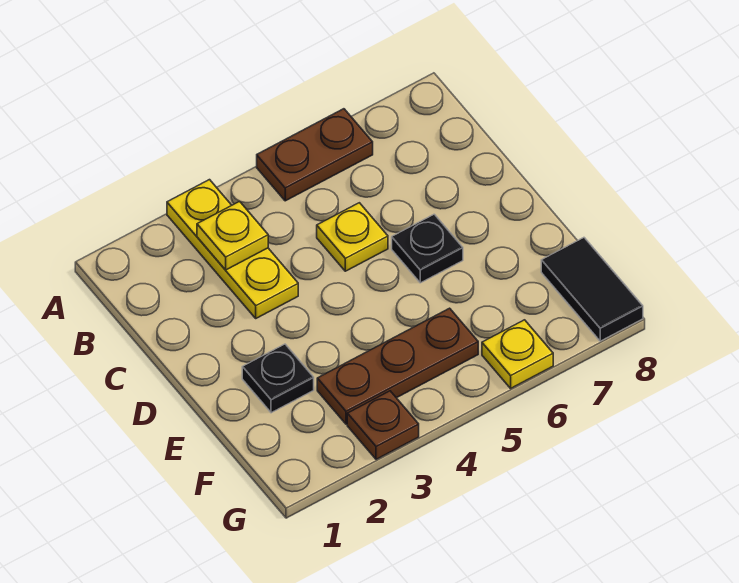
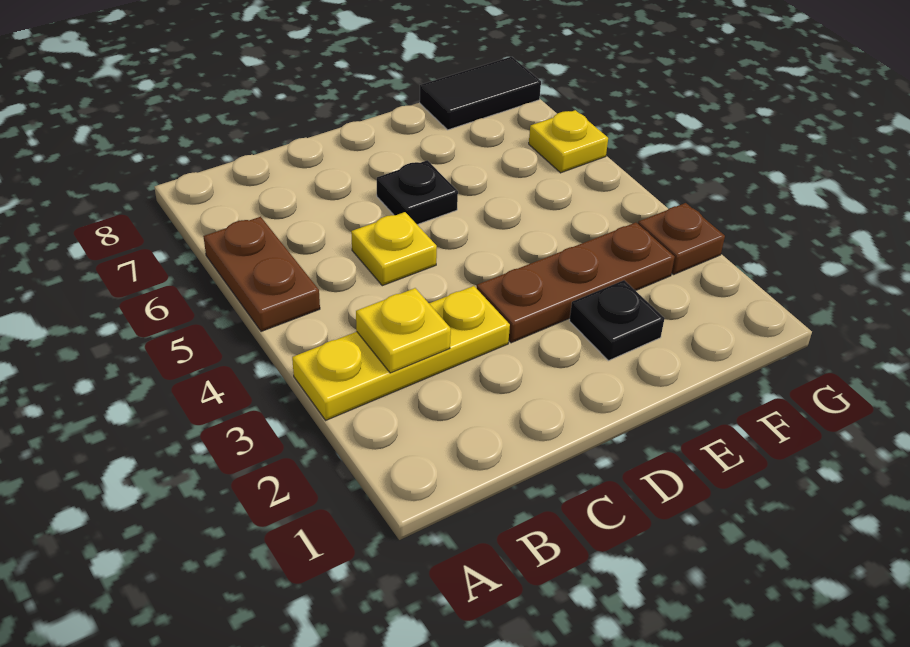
brown plate F3:F5 level 1 -> brown plate D3:F3 level 1

